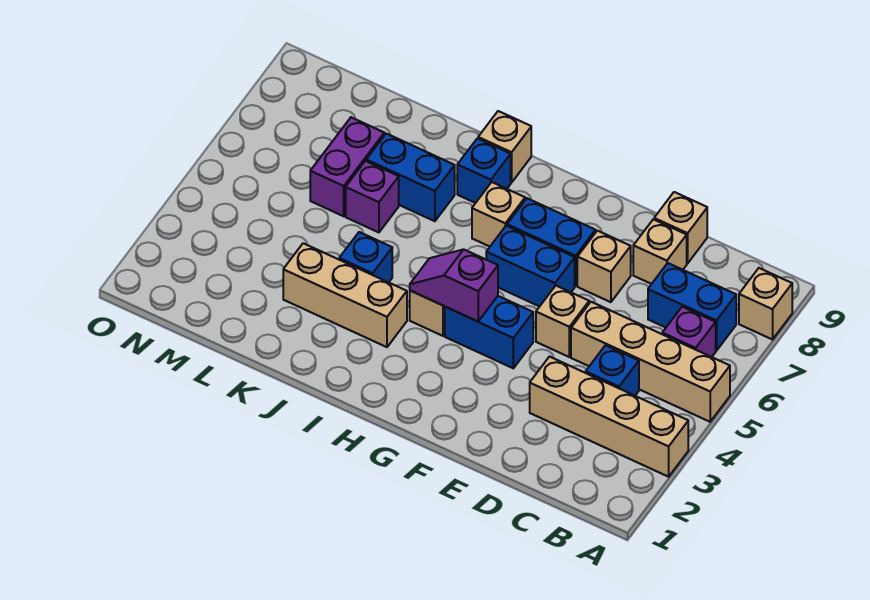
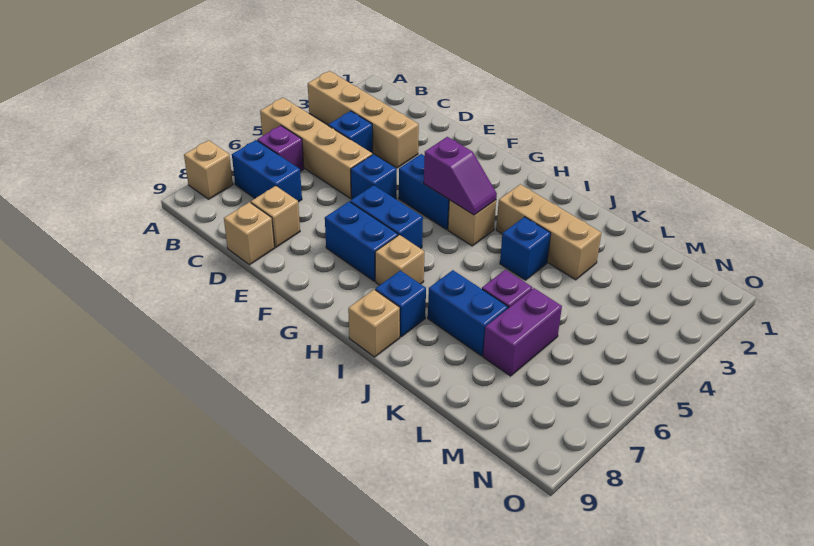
tan brick E5 level 1 -> blue brick E5 level 1
tan brick E7 level 1 -> none

